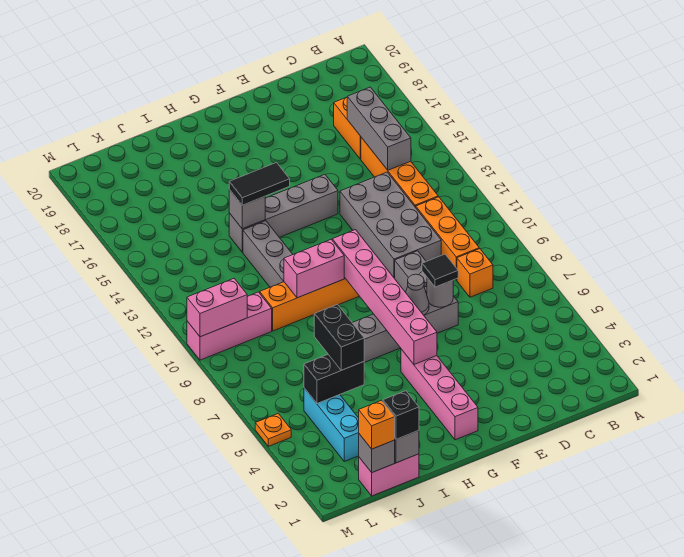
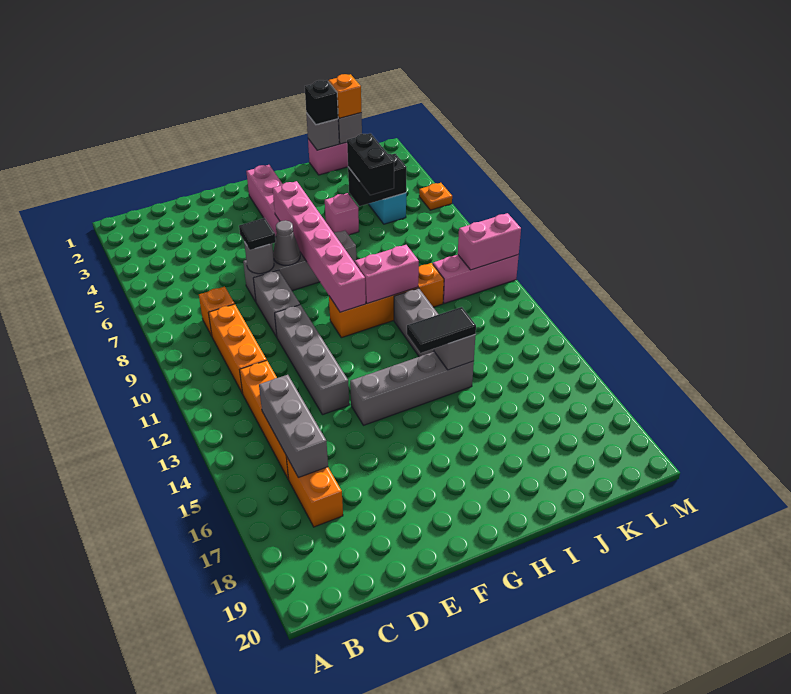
grey brick D10:E13 level 1 -> grey brick E10:E13 level 1
none -> pink brick I5 level 1

